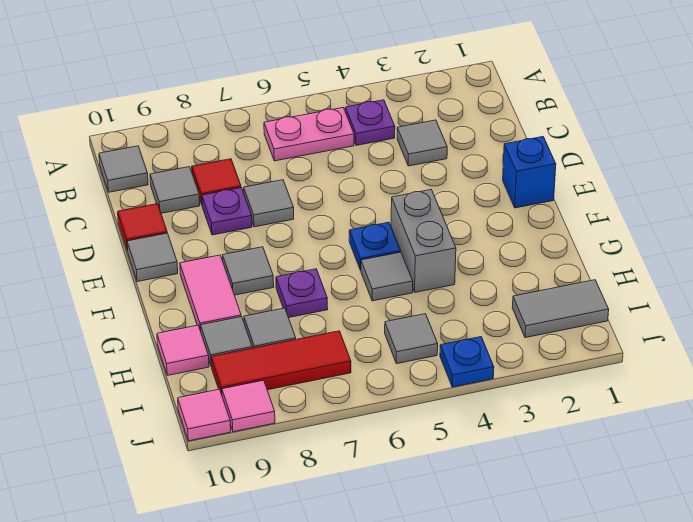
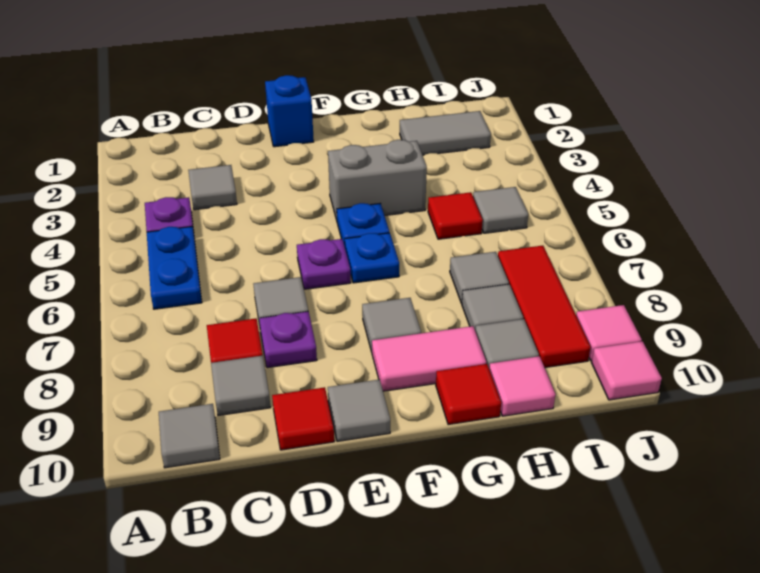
pink plate B5:B6 level 1 -> blue plate B5:B6 level 1
grey tile G5 level 1 -> grey tile H7 level 1
purple plate G7 level 1 -> purple plate E6 level 1
none -> red tile G10 level 1
none -> red tile H5 level 1
grey tile I1:I2 level 1 -> grey tile H2:I2 level 1
blue plate J4 level 1 -> blue plate F6 level 1

